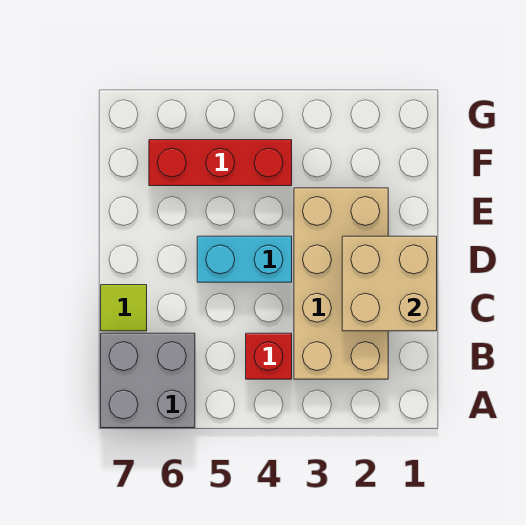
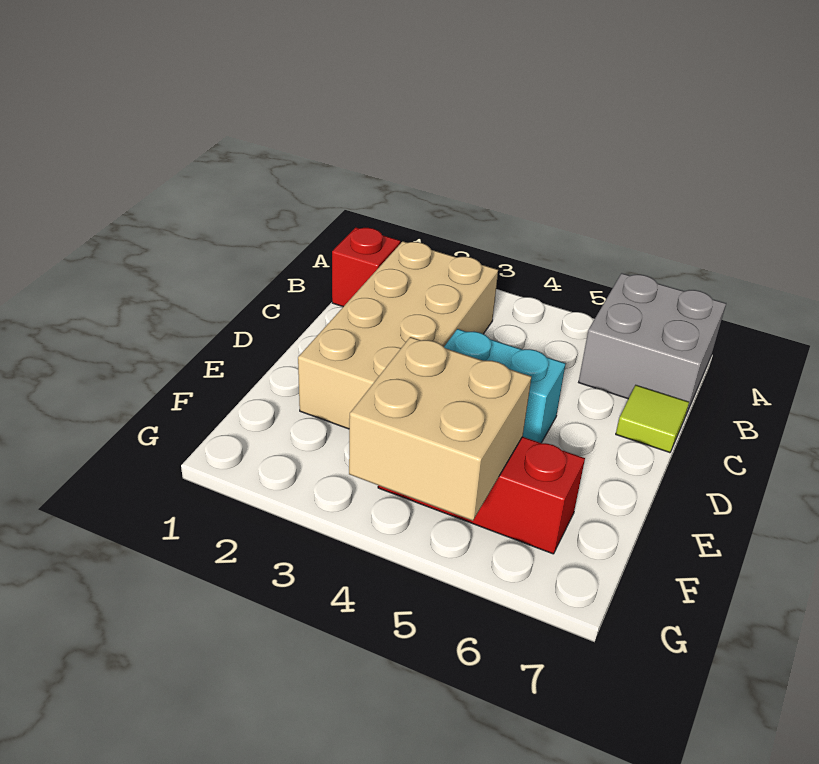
red brick B4 level 1 -> red brick B1 level 1
tan brick C1:D2 level 2 -> tan brick F4:G5 level 2

